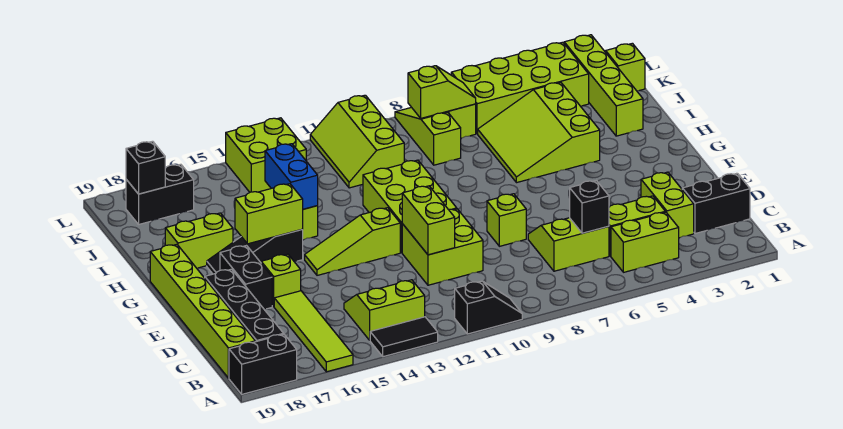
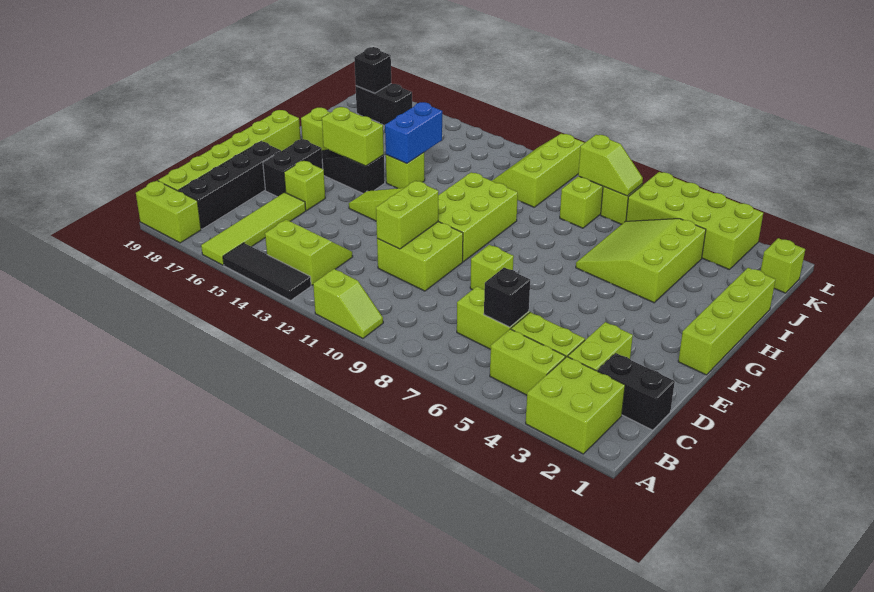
black slope A10:A11 level 1 top 11 -> lime slope A10:A11 level 1 top 11
black tile A13:A14 level 1 -> black tile A13:A15 level 1
black brick A18:A19 level 1 -> lime brick A18:A19 level 1
lime brick I2:L2 level 1 -> lime brick F1:I1 level 1
lime brick K13:L14 level 1 -> lime brick A2:B3 level 1

